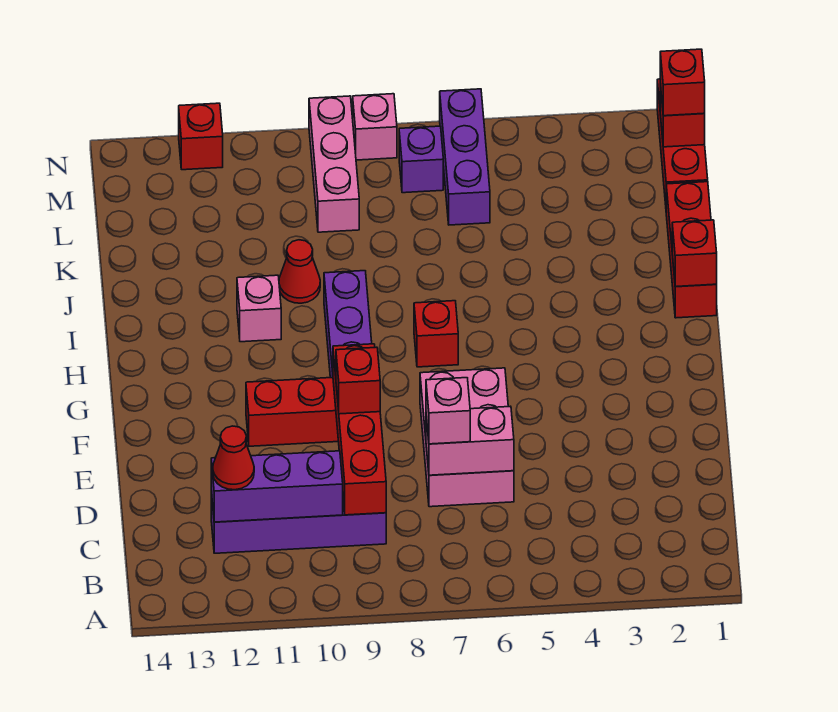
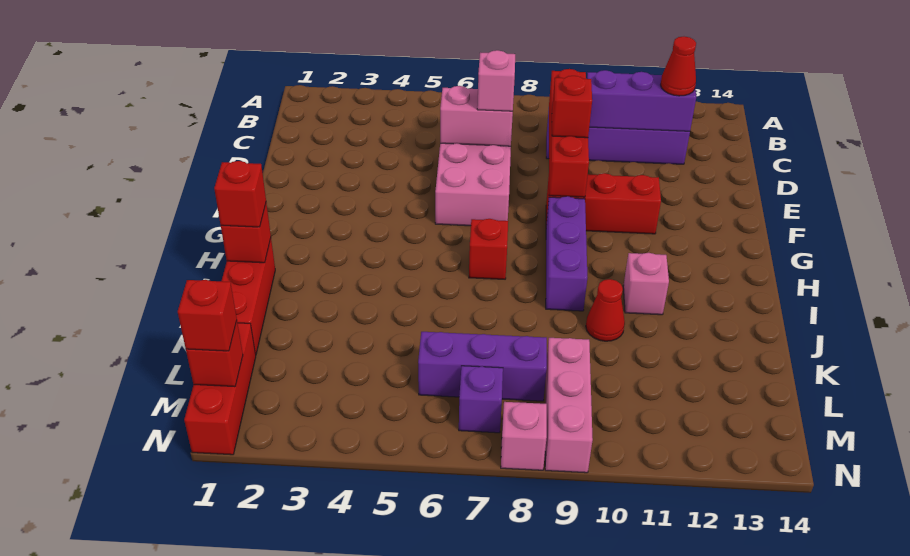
purple brick L6:N6 level 1 -> purple brick L6:L8 level 1
red brick N12 level 1 -> red brick I1 level 3

